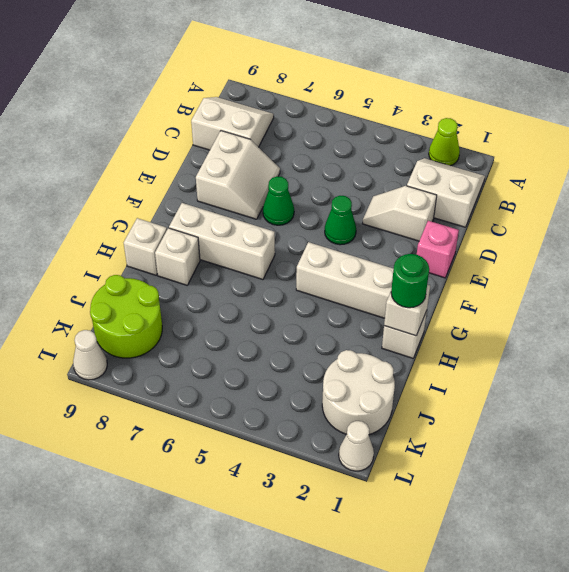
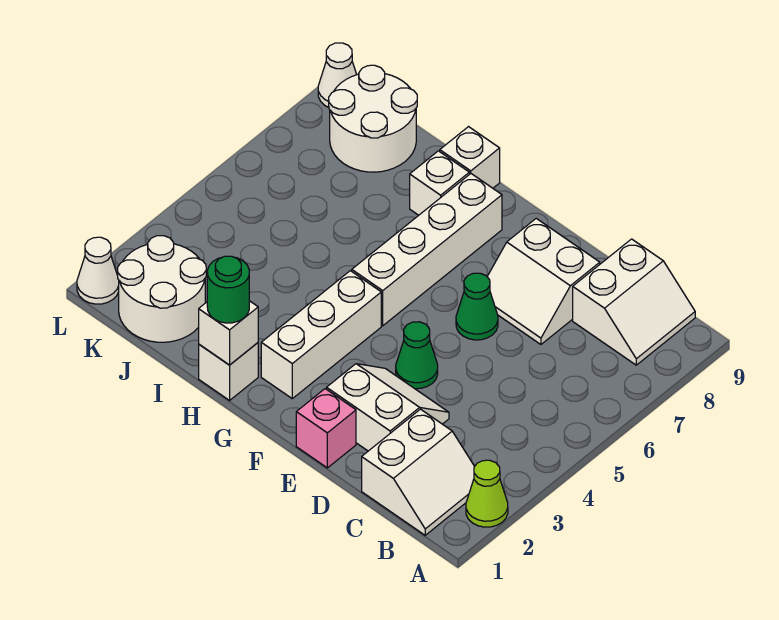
white slope D2:D3 level 1 top 2 -> white slope D2:E3 level 1 top 2
white brick G6:G8 level 1 -> white brick G5:G8 level 1
lime round brick J8:K9 level 1 -> white round brick J8:K9 level 1

